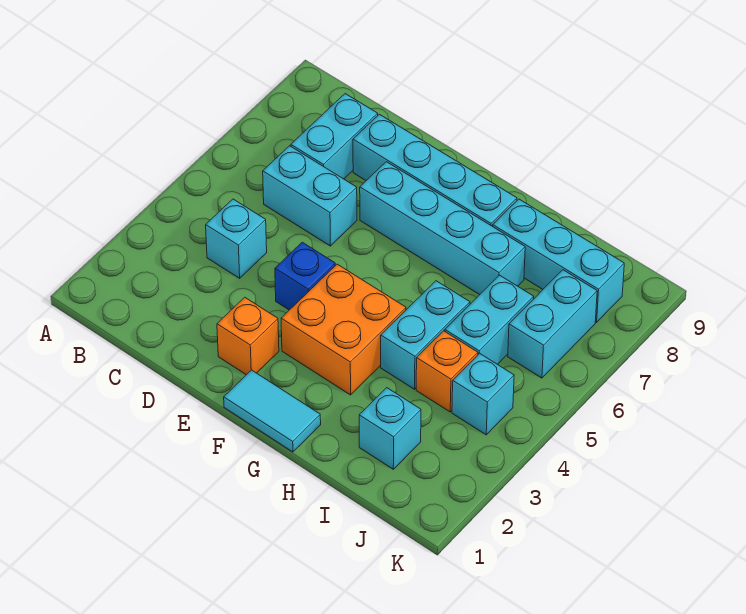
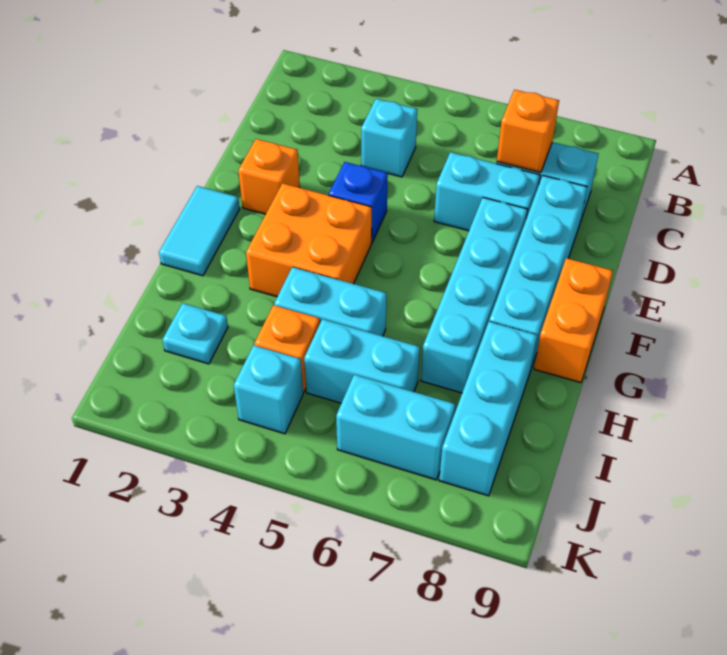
cyan brick C6:D6 level 1 -> cyan brick D6:D7 level 1
none -> orange brick C7 level 2
none -> orange brick F9:G9 level 1
cyan brick I2 level 1 -> cyan plate I2 level 1

